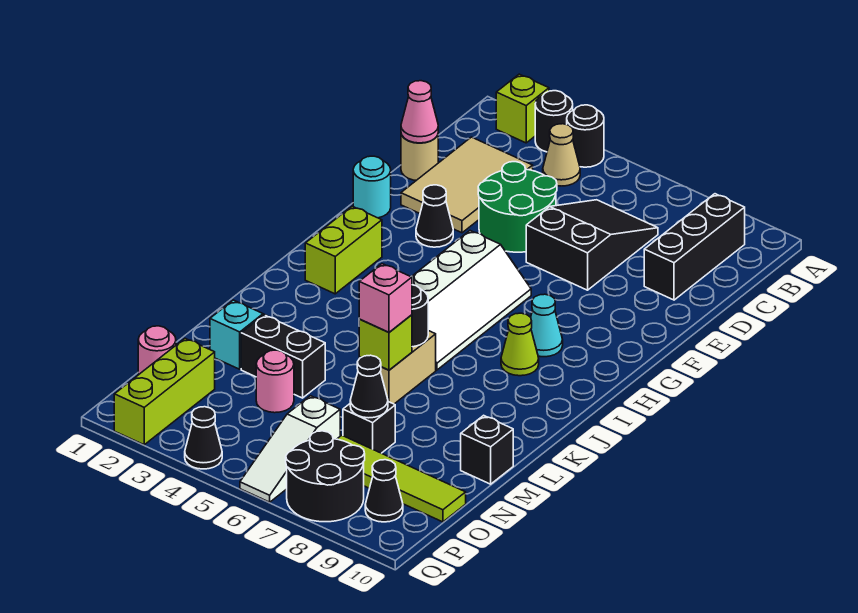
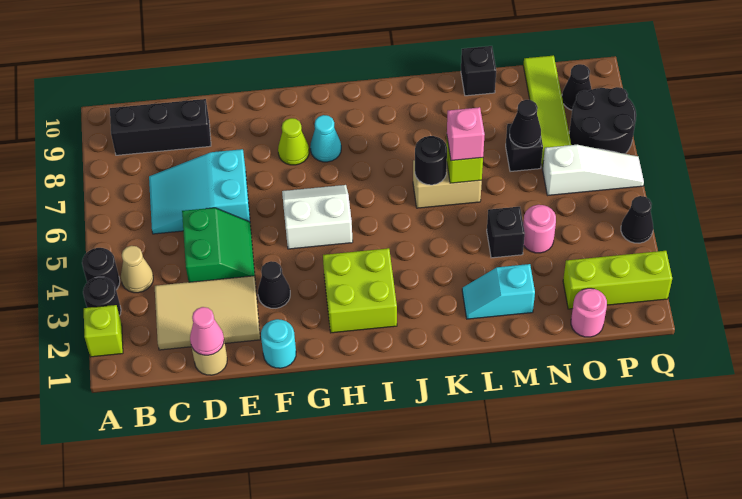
black slope C6:E7 level 1 top E -> cyan slope C6:E7 level 1 top E
green round brick D4:E5 level 1 -> green slope D4:E5 level 1 top D
white slope G5:J6 level 1 top 5 -> white slope G5:H6 level 1 top 5
lime brick H2:I2 level 1 -> lime brick H2:I3 level 1
lime cone I8 level 1 -> lime cone G8 level 1
black brick M3:M4 level 1 -> black brick M4 level 1

